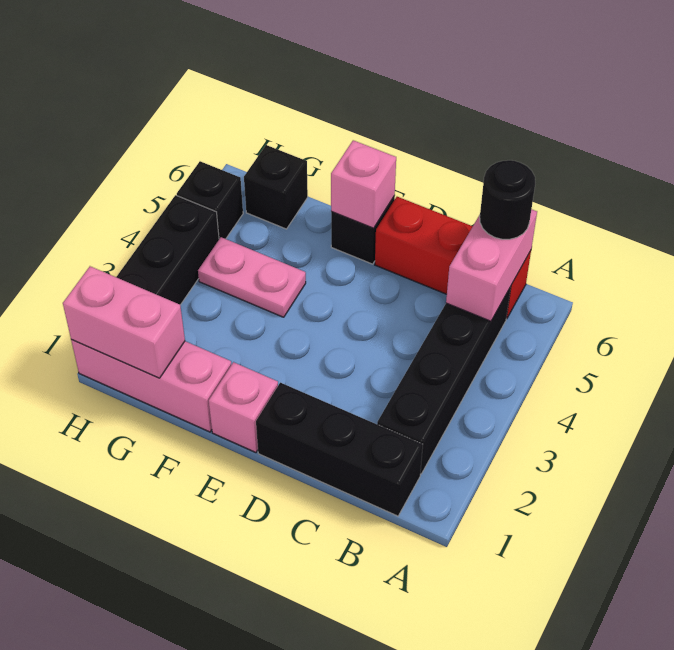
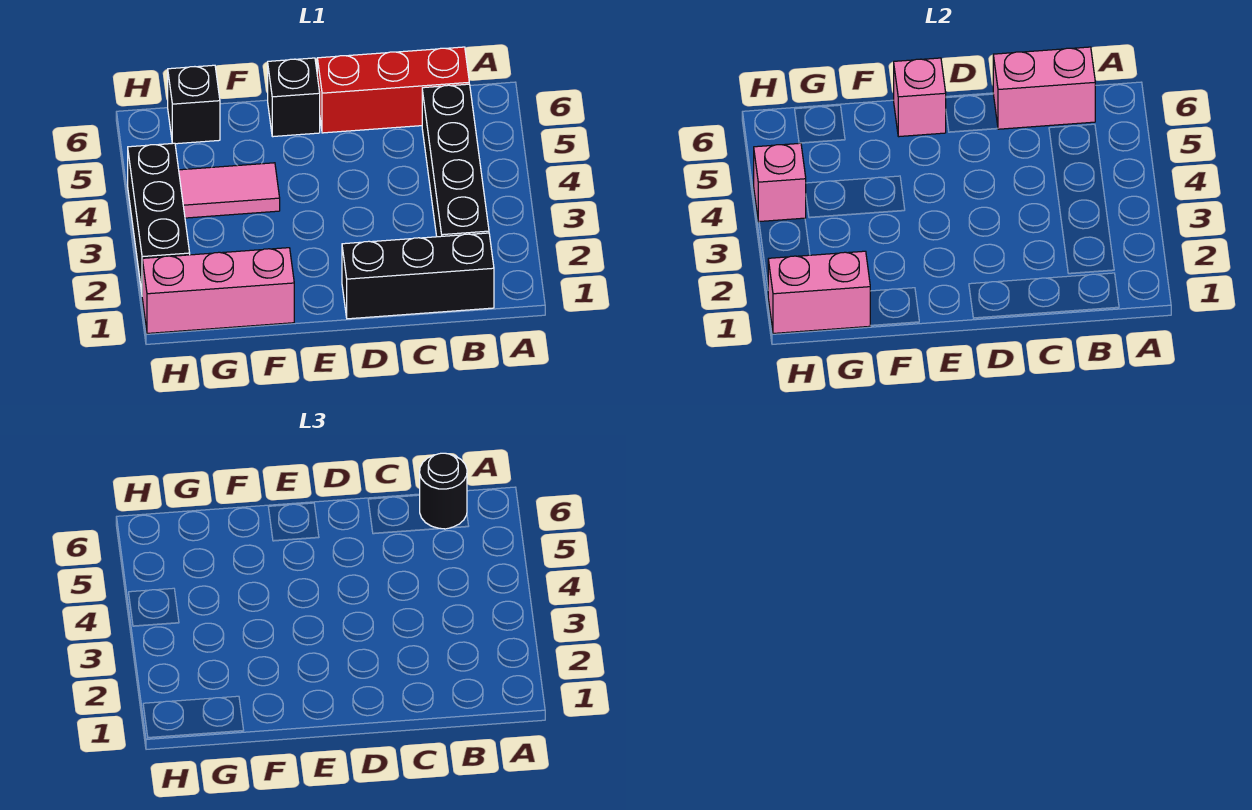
pink brick B5:B6 level 2 -> pink brick B6:C6 level 2
pink brick E1 level 1 -> pink brick H4 level 2
pink plate F4:G4 level 1 -> pink tile F4:G4 level 1
black brick H5 level 1 -> none

